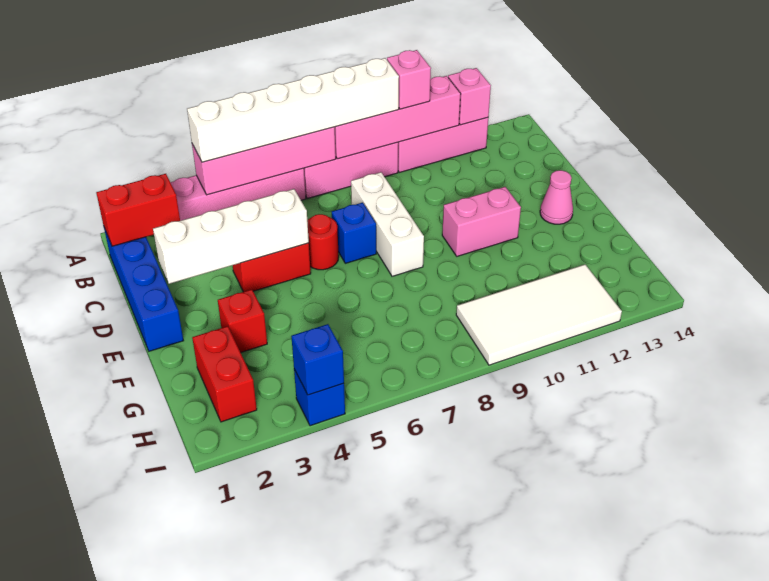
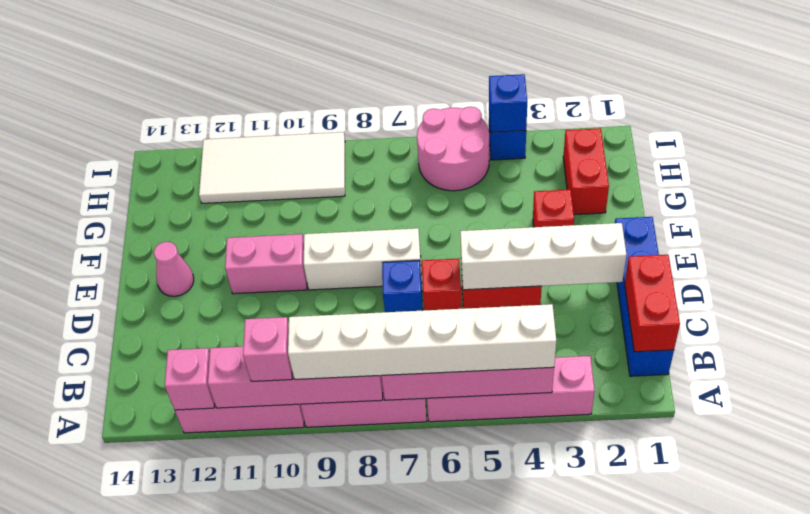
red brick B1:B2 level 2 -> red brick B1:C1 level 2
white brick C8:E8 level 1 -> white brick E7:E9 level 1
red round brick D6 level 1 -> red brick D6 level 1
none -> pink round brick H5:I6 level 1

